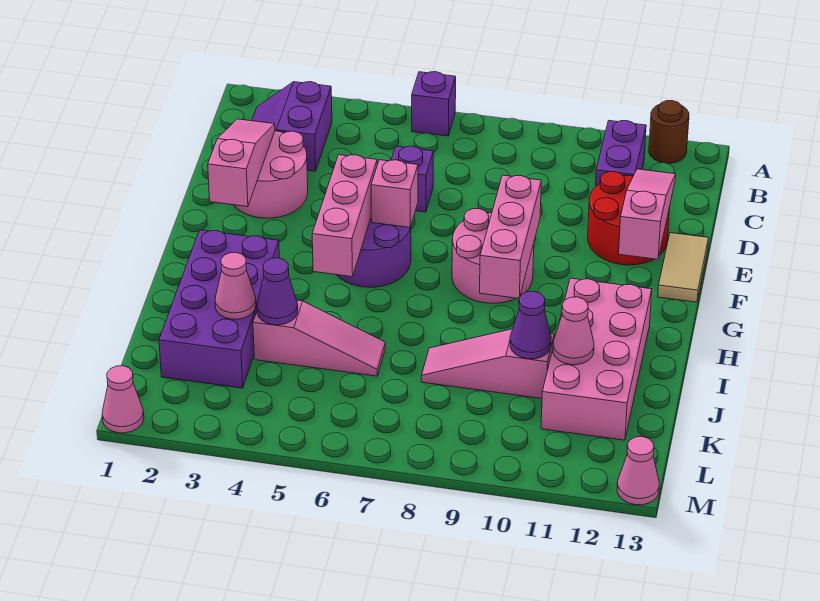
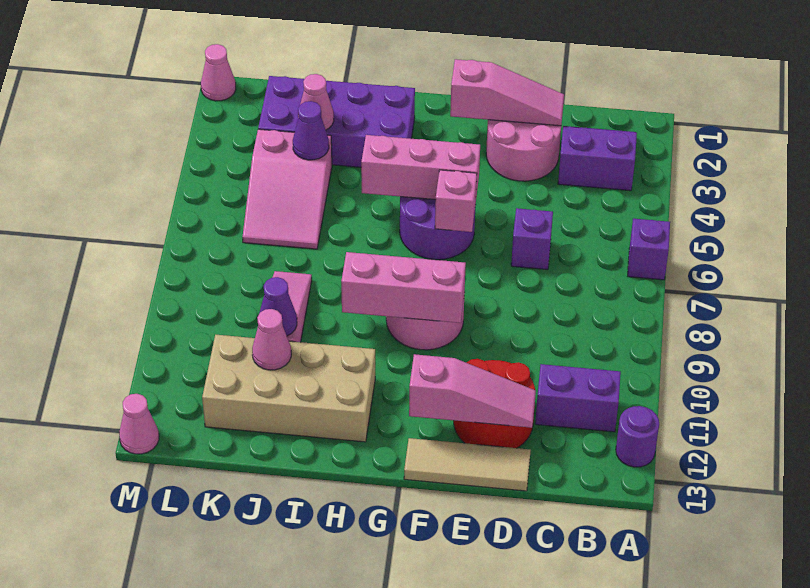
brown round brick A12 level 1 -> purple round brick A12 level 1
tan tile E13:F13 level 1 -> tan tile D13:F13 level 1
pink brick H11:K12 level 1 -> tan brick H11:K12 level 1
pink slope J4:J6 level 1 top 4 -> pink slope J4:K6 level 1 top 4

